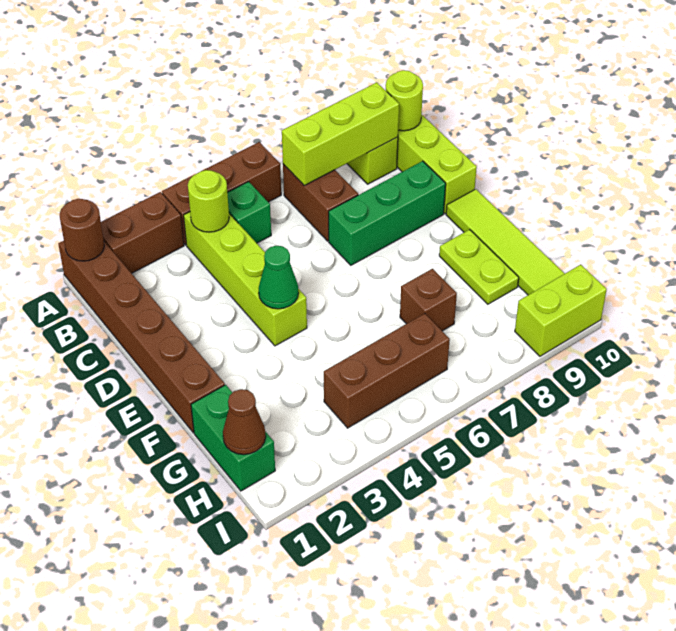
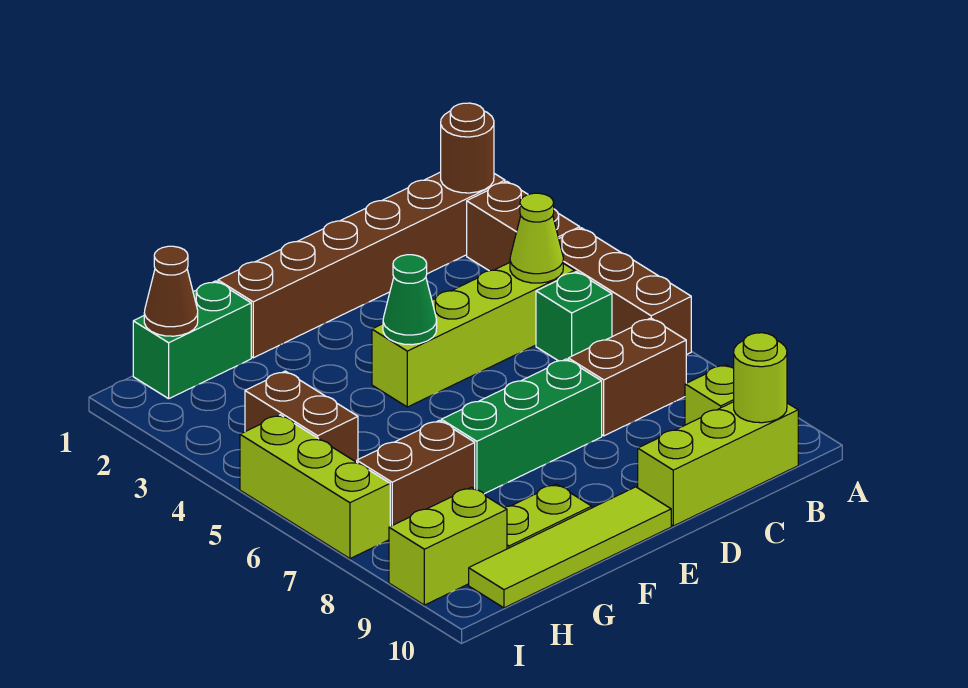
lime round brick B4 level 2 -> lime cone B4 level 2
lime brick B7:B9 level 2 -> lime brick I5:I7 level 1
green brick D7:D9 level 1 -> green brick D7:F7 level 1
brown brick G7 level 1 -> brown brick G7:H7 level 1
brown brick H4:H6 level 1 -> brown brick H4:H5 level 1
lime brick I9:I10 level 1 -> lime brick H9:I9 level 1

